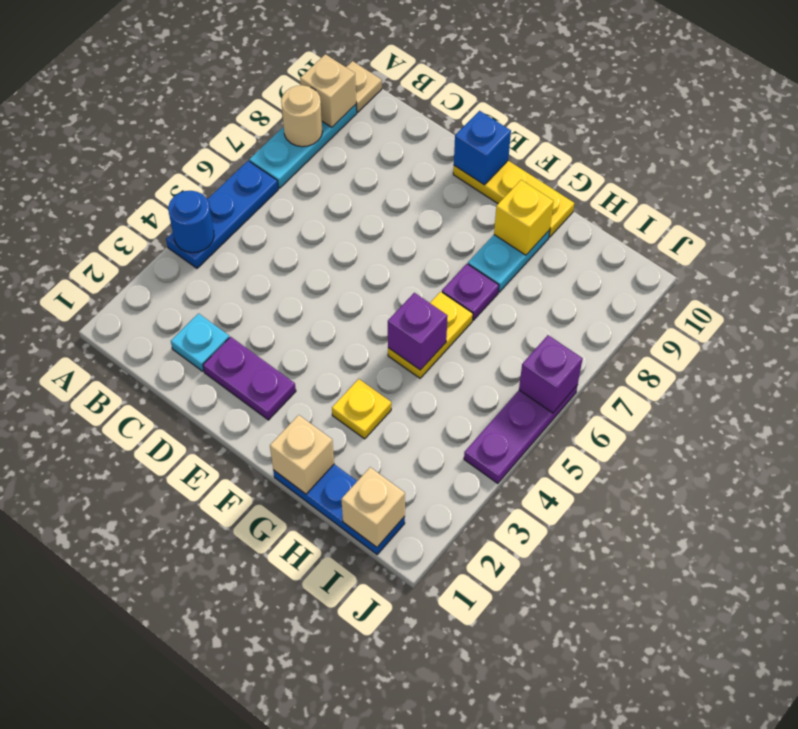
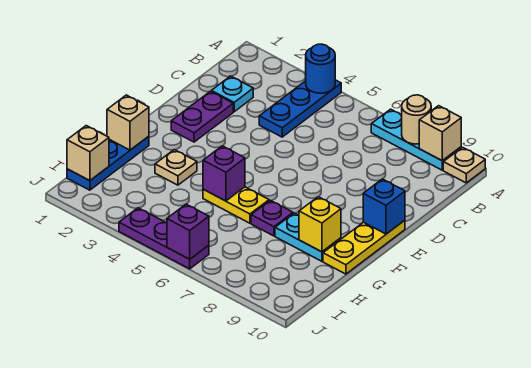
blue plate A4:A6 level 1 -> blue plate A4:C4 level 1
yellow plate G3 level 1 -> tan plate G3 level 1

